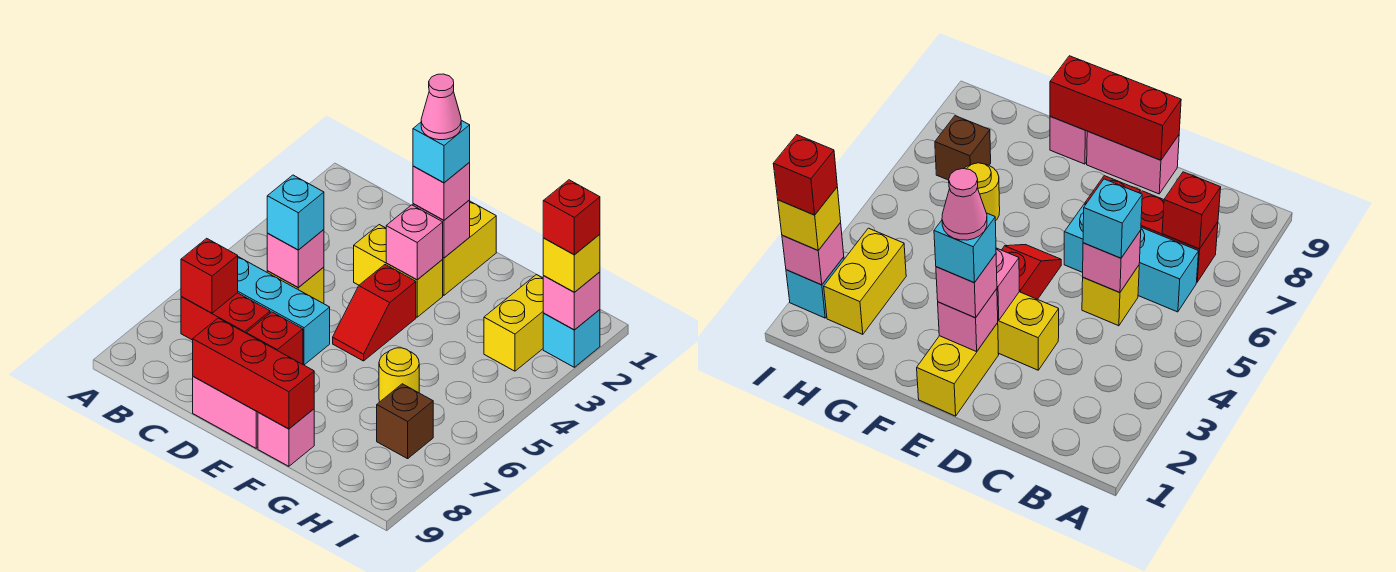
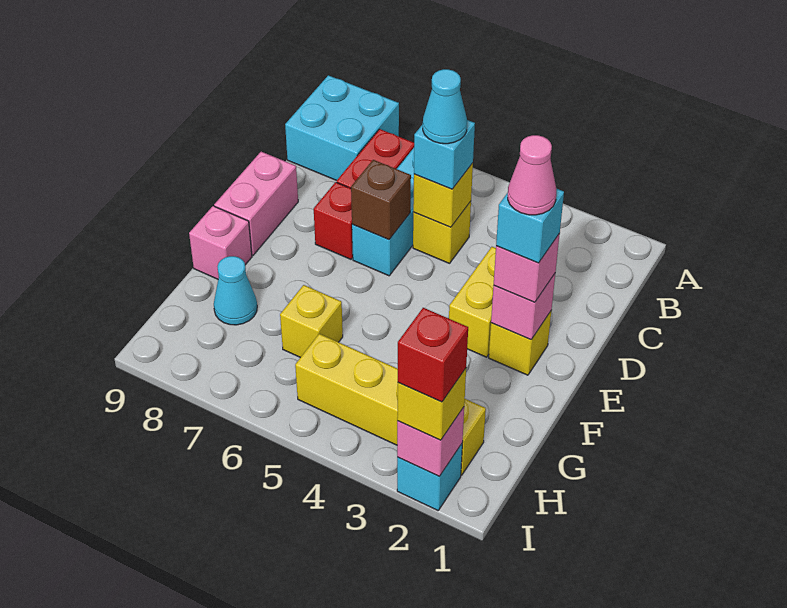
none -> cyan brick A8:B9 level 1
red brick B7 level 2 -> none
pink brick C5 level 2 -> yellow brick C5 level 2
none -> cyan cone C5 level 4
red brick D9:F9 level 2 -> none
yellow brick E1:E2 level 1 -> yellow brick E2 level 1
pink brick E3 level 2 -> none
red slope E4:E5 level 1 top 4 -> none
yellow round brick G6 level 1 -> yellow brick G6 level 1
none -> cyan cone G8 level 1
yellow brick H2:H3 level 1 -> yellow brick H2:H5 level 1
brown brick H7 level 1 -> brown brick D6 level 2

